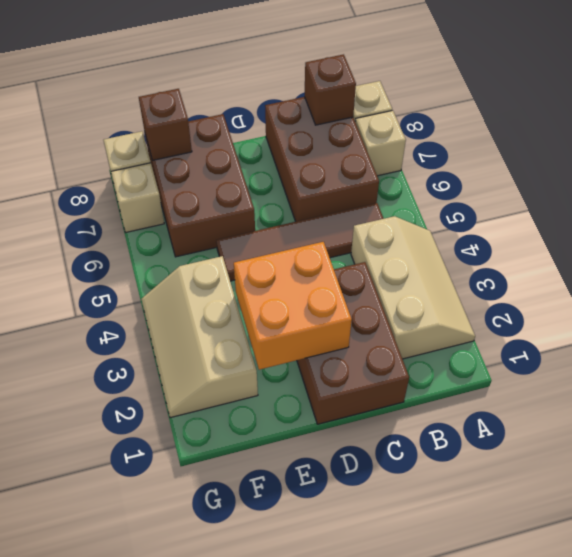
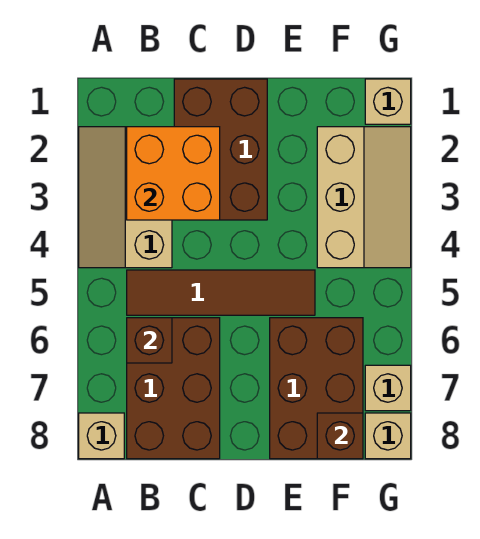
tan brick A7 level 1 -> tan brick G1 level 1
brown brick B8 level 2 -> brown brick B6 level 2
orange brick D2:E3 level 2 -> orange brick B2:C3 level 2

